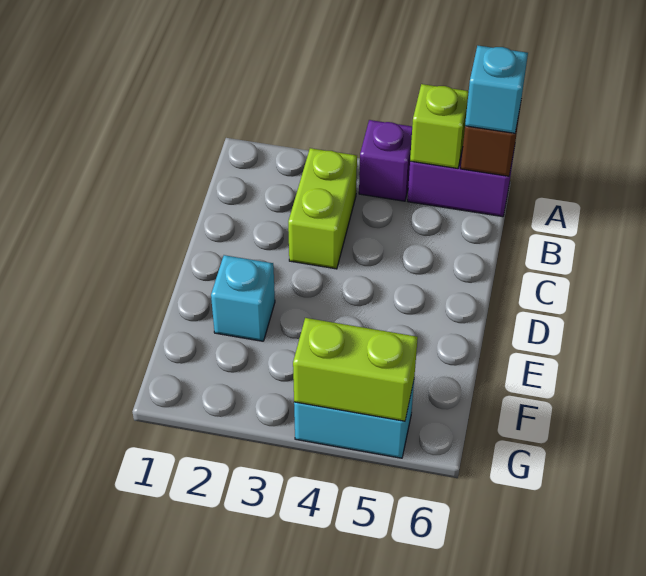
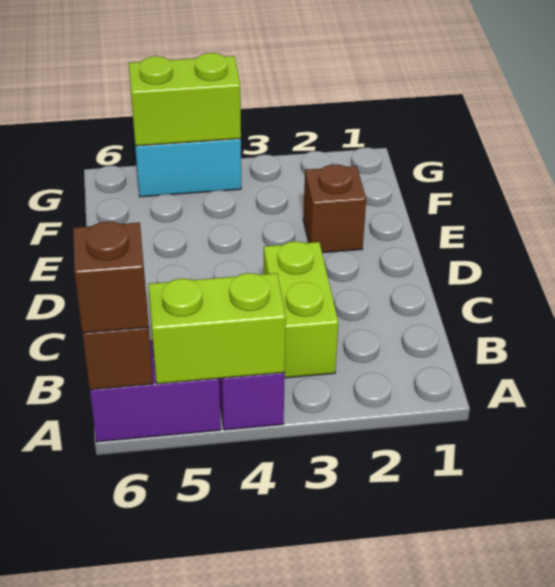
lime brick A5 level 2 -> lime brick A4:A5 level 2
cyan brick A6 level 3 -> brown brick A6 level 3
cyan brick E2 level 1 -> brown brick E2 level 1

